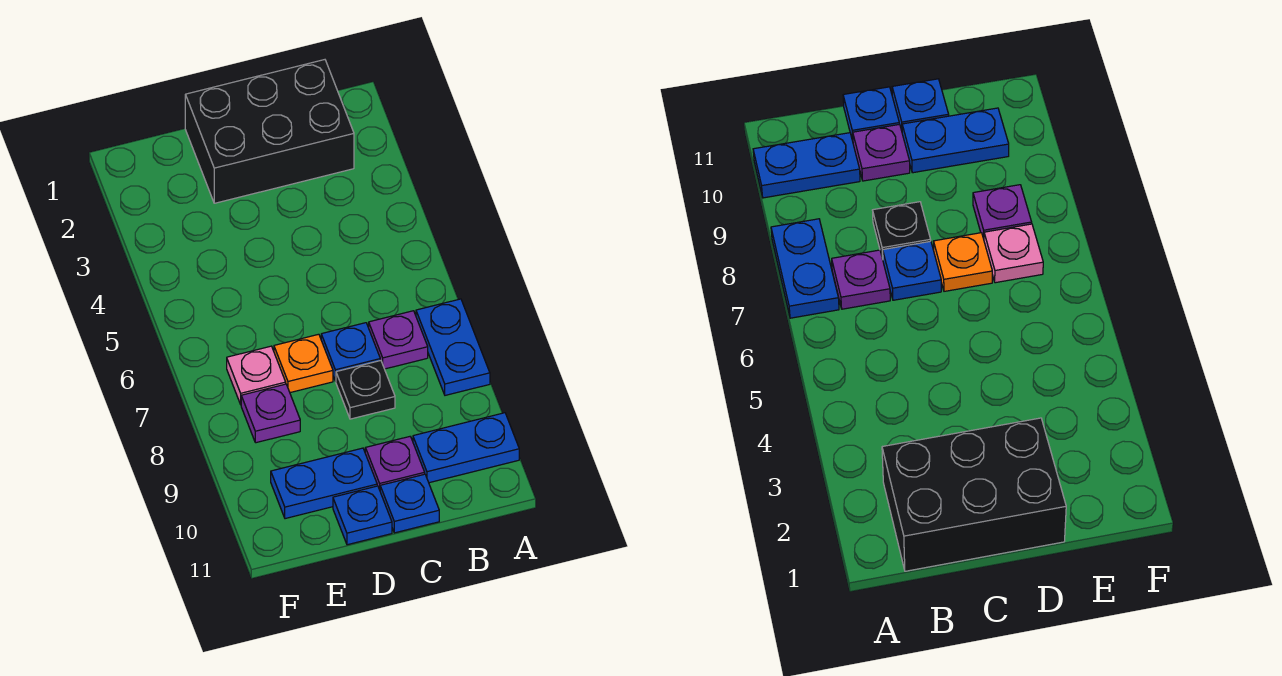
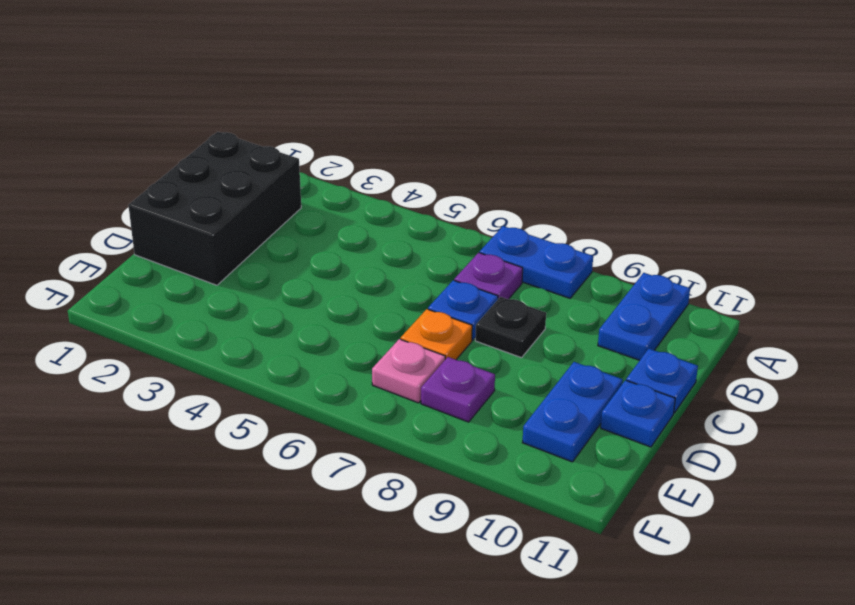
purple plate C10 level 1 -> none

